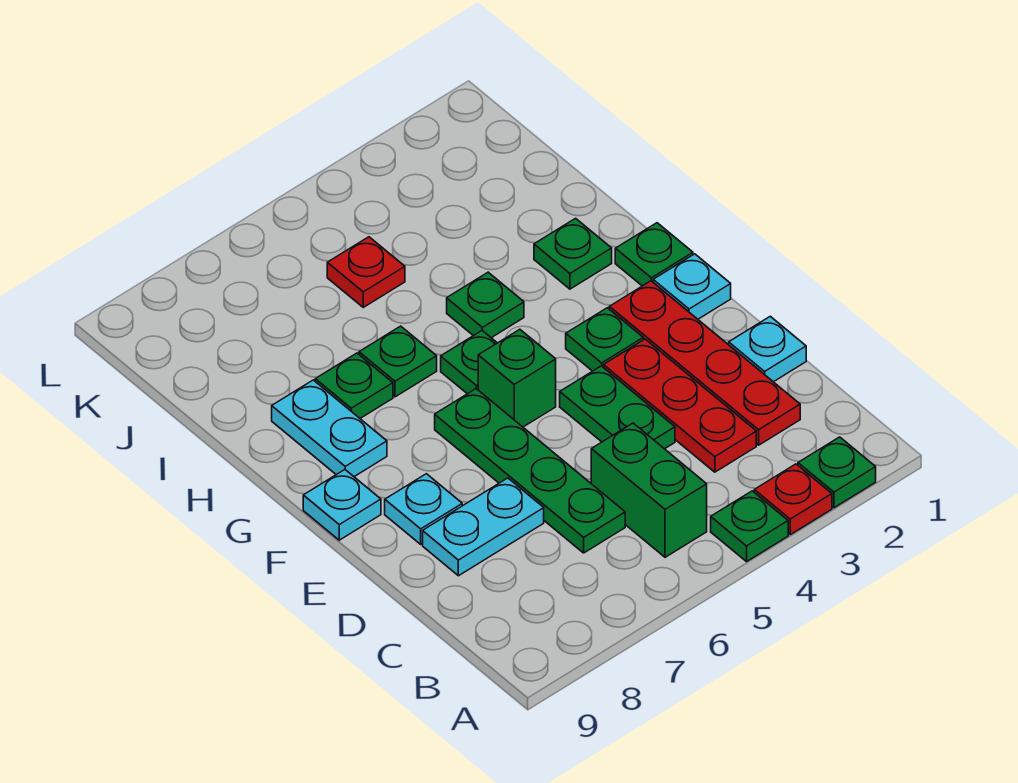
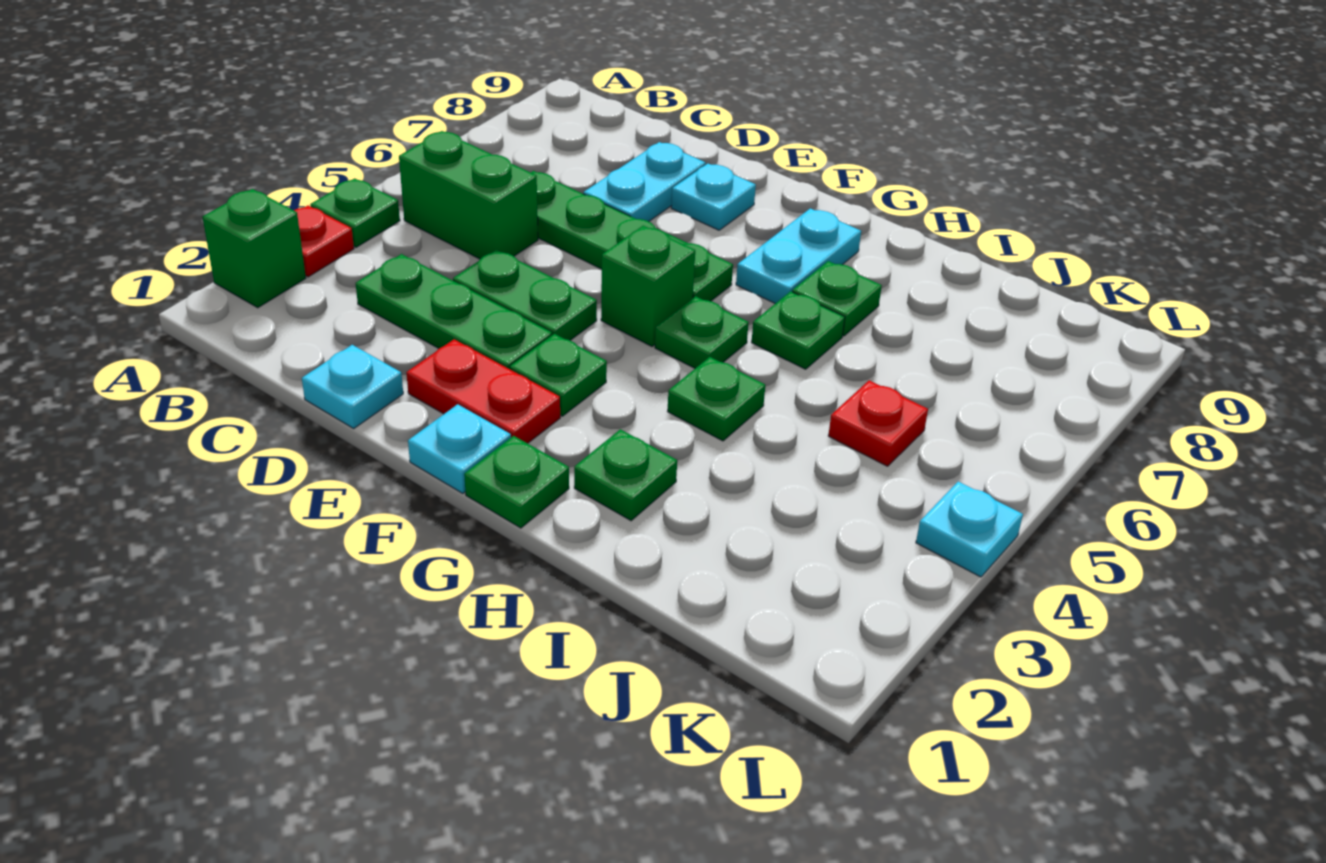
green plate A2 level 1 -> green brick A2 level 1
red plate C2:F2 level 1 -> red plate E2:F2 level 1
red plate C3:E3 level 1 -> green plate C3:E3 level 1
cyan plate F9 level 1 -> cyan plate L4 level 1
cyan plate G8:H8 level 1 -> cyan plate G7:G8 level 1

